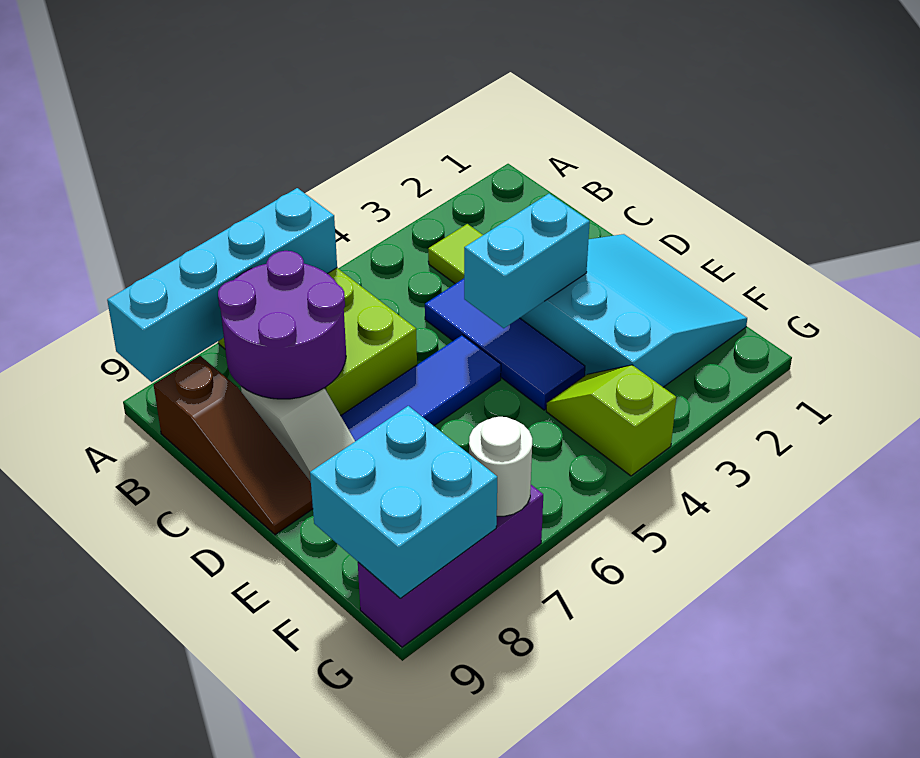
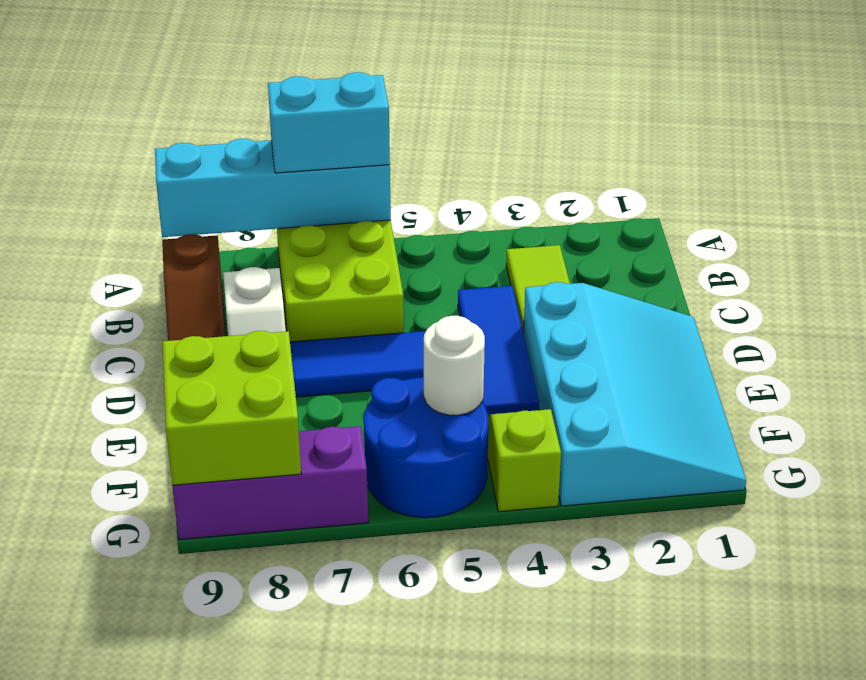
purple round brick B7:C8 level 2 -> none
cyan slope D1:F3 level 1 top 3 -> cyan slope D1:G3 level 1 top 3
cyan brick D3:D4 level 2 -> cyan brick A6:A7 level 3
none -> blue round brick F5:G6 level 1
cyan brick F8:G9 level 2 -> lime brick F8:G9 level 2
white round brick G7 level 2 -> white round brick F5 level 2

